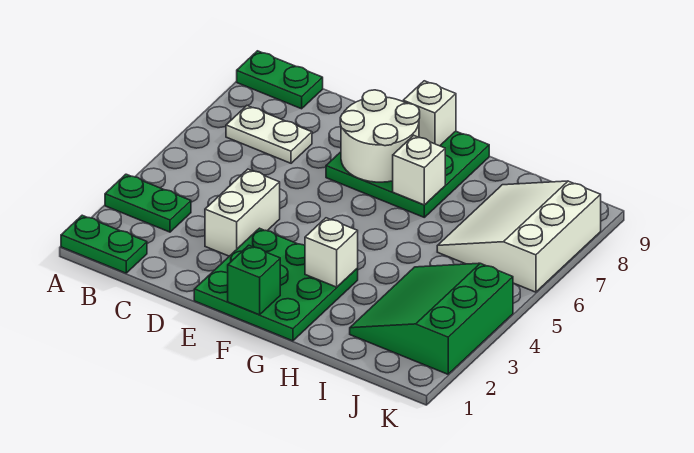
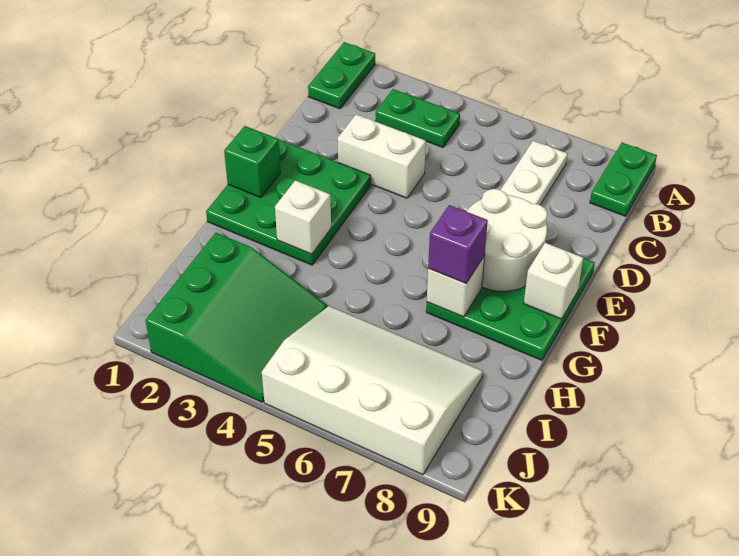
green plate A3:B3 level 1 -> green plate B3:B4 level 1
none -> purple brick G7 level 3
green slope I2:K4 level 1 top K -> green slope I2:K4 level 1 top 2
white slope I6:K8 level 1 top K -> white slope I5:K8 level 1 top K

